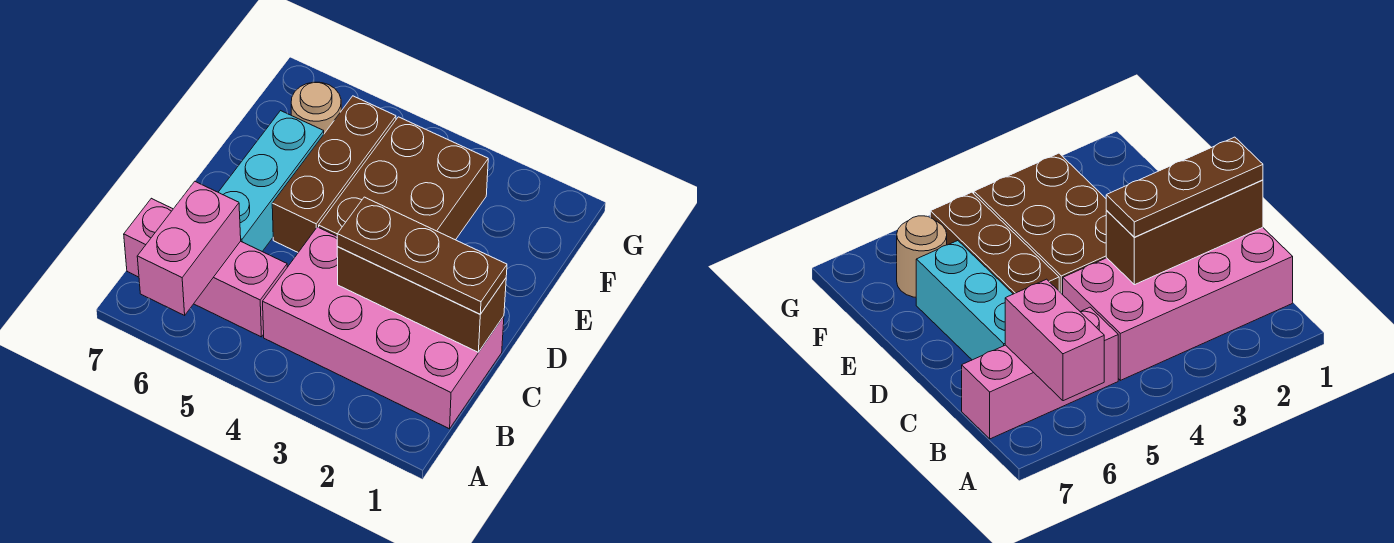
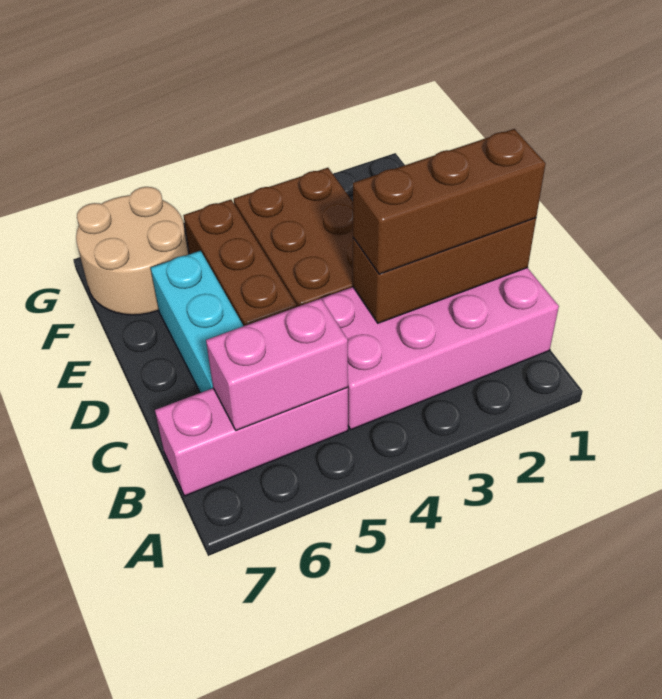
pink brick A6:B6 level 2 -> pink brick B5:B6 level 2
brown plate C1:C3 level 3 -> brown brick C1:C3 level 3
tan round brick F6 level 1 -> tan round brick F6:G7 level 1

